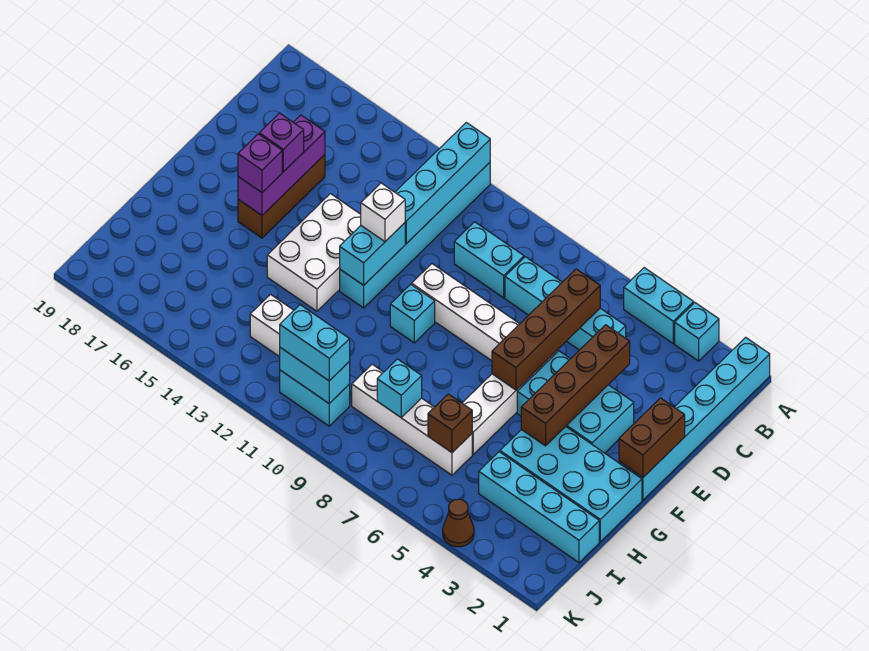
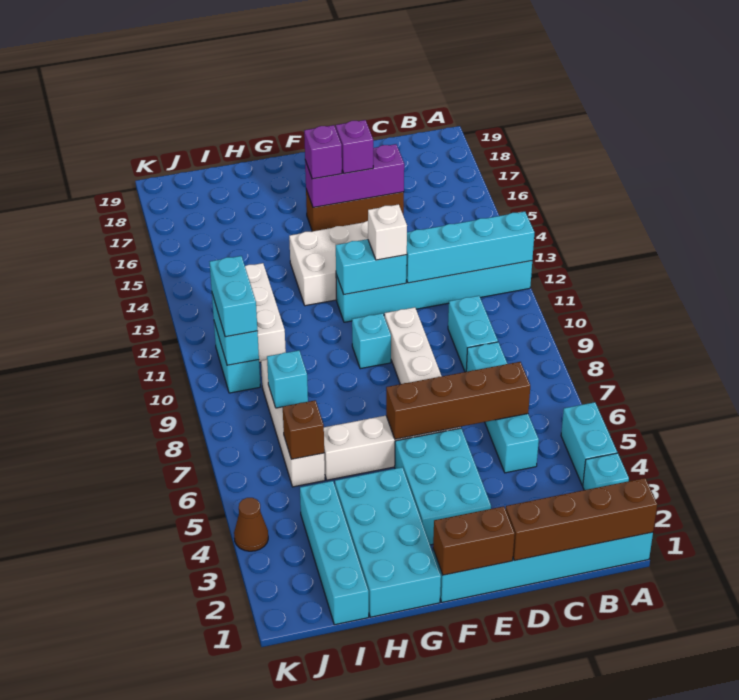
brown brick D4:G4 level 2 -> brown brick A1:D1 level 2

